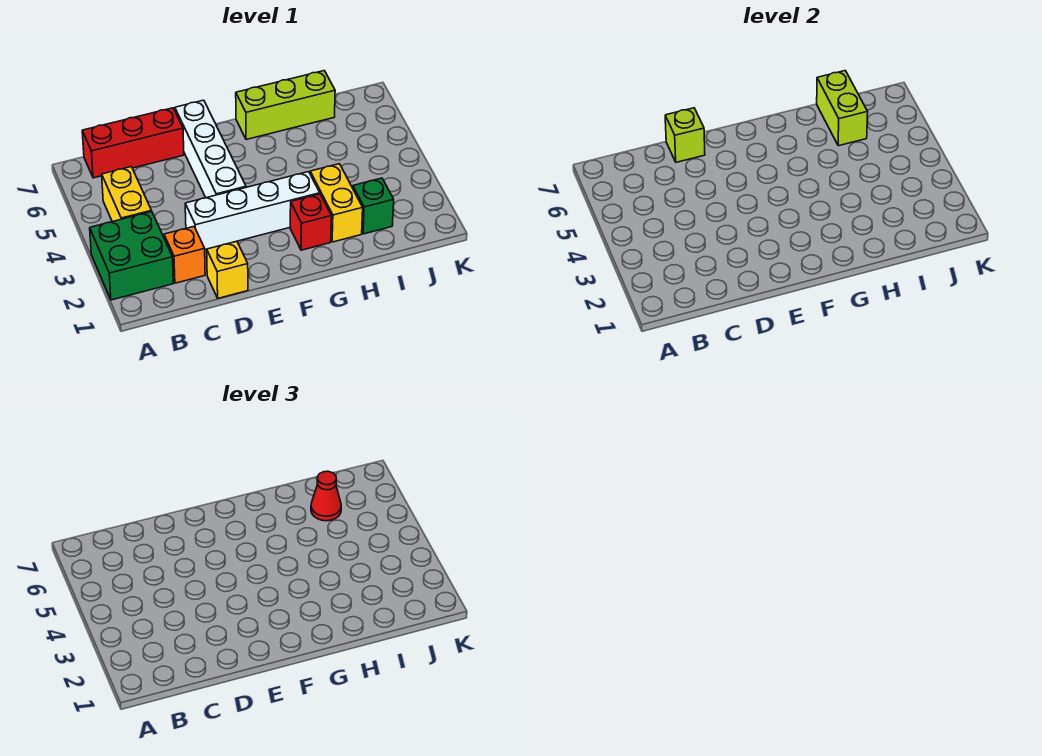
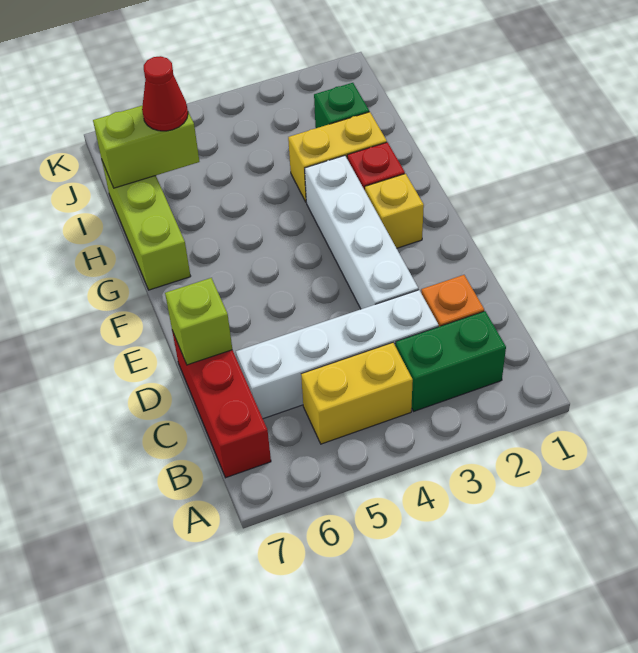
green brick A2:B3 level 1 -> green brick B2:B3 level 1
yellow brick D1 level 1 -> yellow brick F2 level 1
white brick E4:E7 level 1 -> white brick C3:C6 level 1

